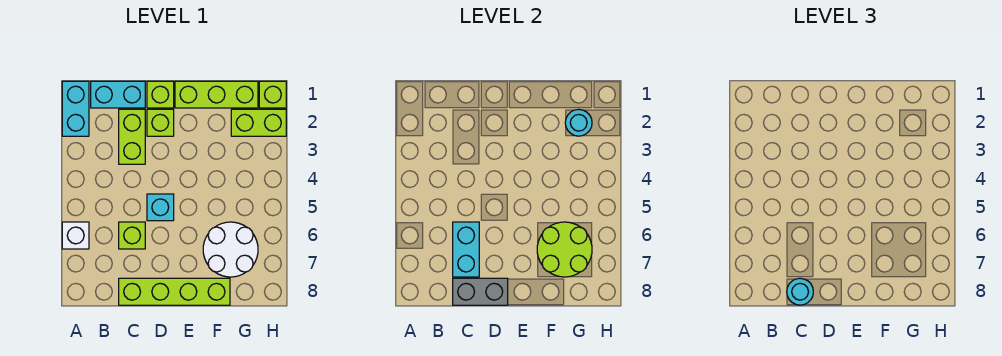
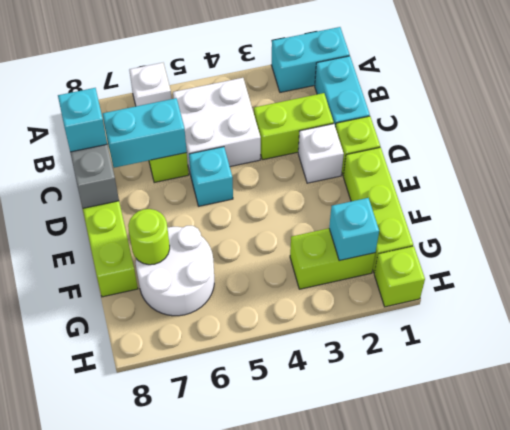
none -> white brick B4:C5 level 1
cyan round brick C8 level 3 -> cyan brick C8 level 3
lime brick D2 level 1 -> white brick D2 level 1
lime round brick F6:G7 level 2 -> lime round brick F7 level 2
lime brick G2:H2 level 1 -> lime brick G2:G3 level 1
cyan round brick G2 level 2 -> cyan brick G2 level 2

